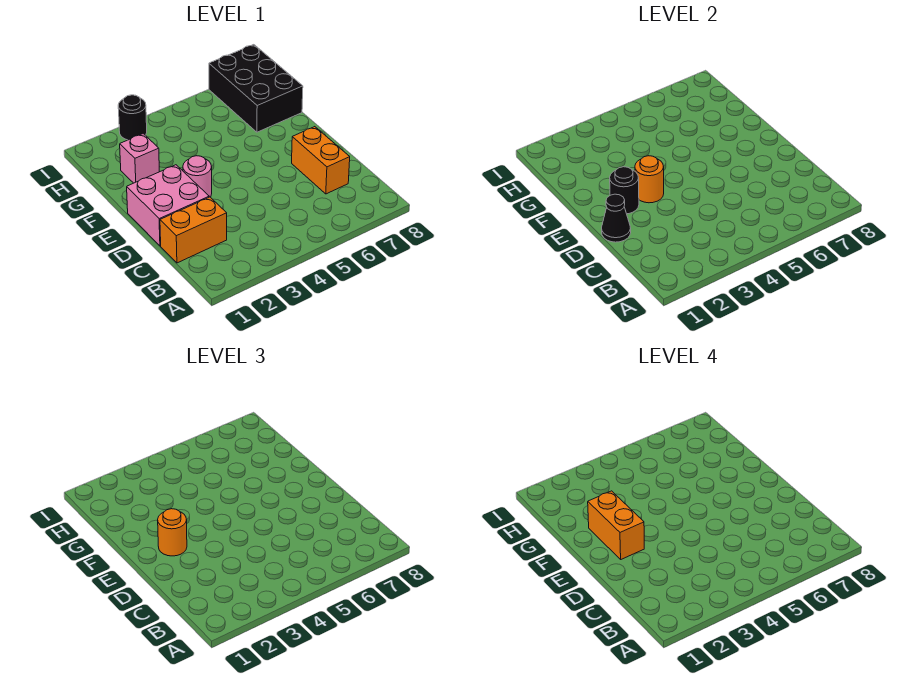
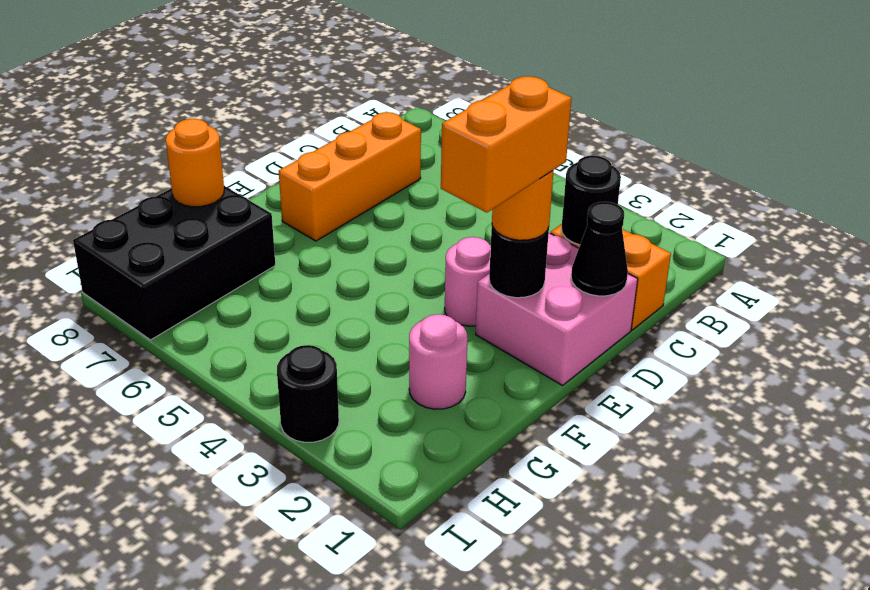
none -> black round brick C2 level 2
orange brick C7:D7 level 1 -> orange brick C7:E7 level 1
orange round brick E3 level 2 -> orange round brick G8 level 2
pink brick G2 level 1 -> pink round brick G2 level 1

